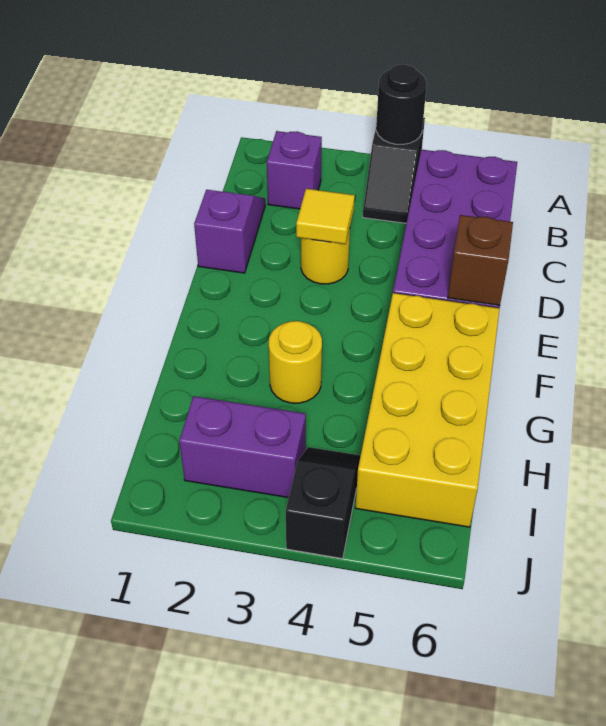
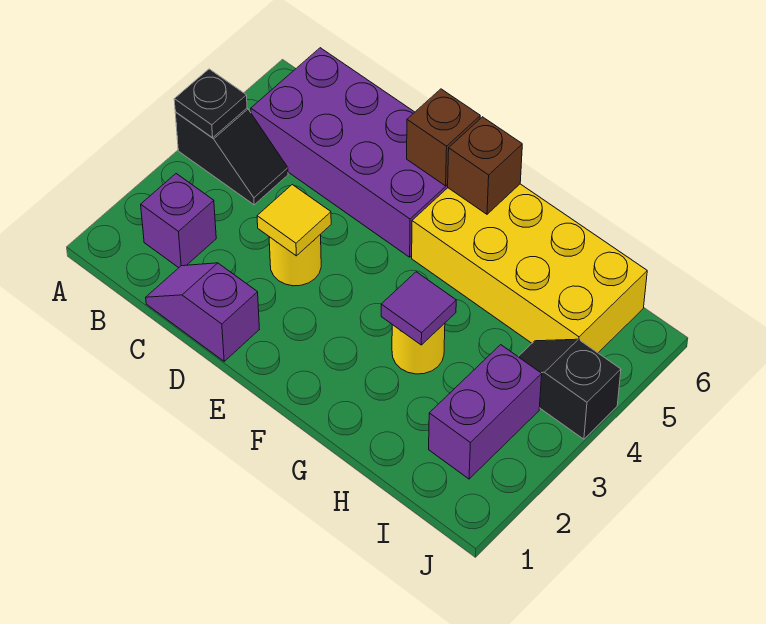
black round brick A4 level 2 -> black plate A4 level 2
none -> brown brick F6 level 2
none -> purple tile G3 level 2

